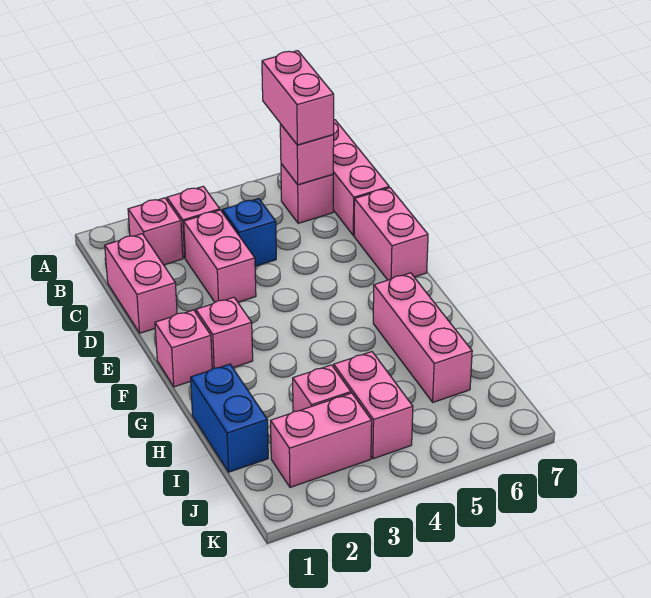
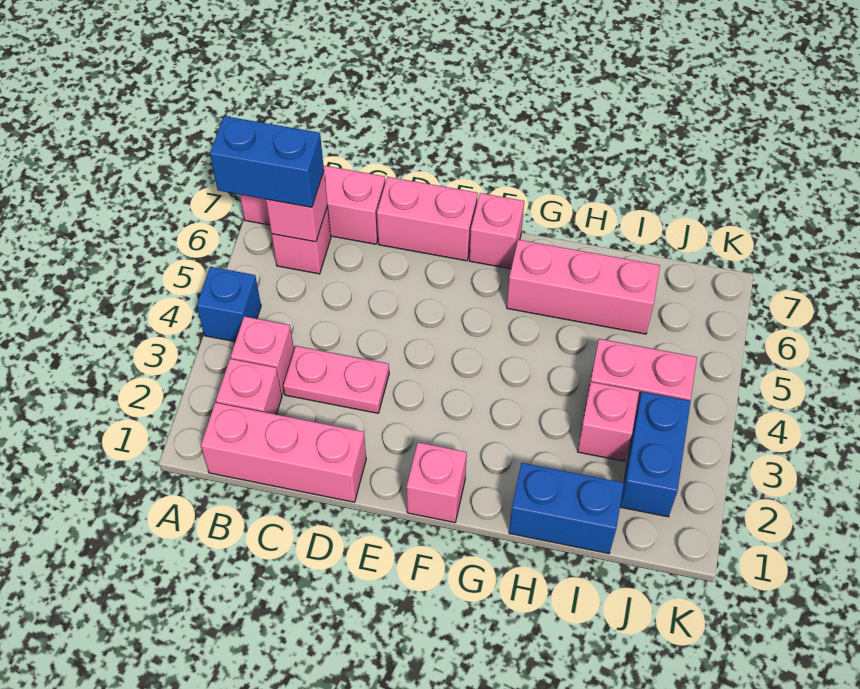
pink brick A6:B6 level 3 -> blue brick A6:B6 level 3
pink brick C1:D1 level 1 -> pink brick B1:D1 level 1
pink brick C3:D3 level 1 -> pink plate C3:D3 level 1
blue brick C4 level 1 -> blue brick A4 level 1
pink brick F2 level 1 -> pink brick F7 level 1
pink brick J2:J3 level 1 -> blue brick J2:J3 level 1

